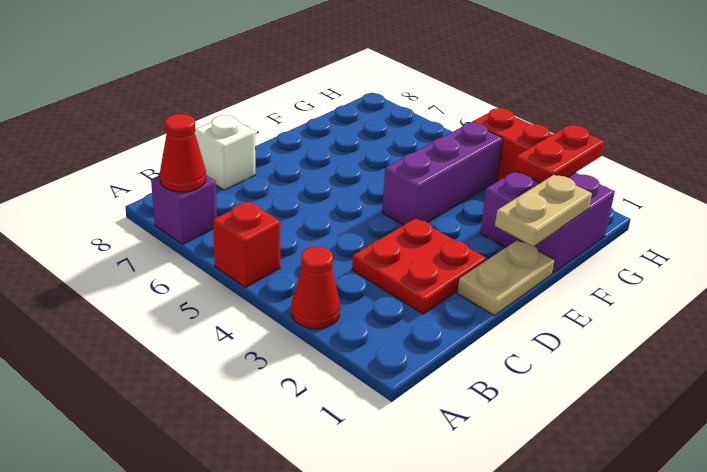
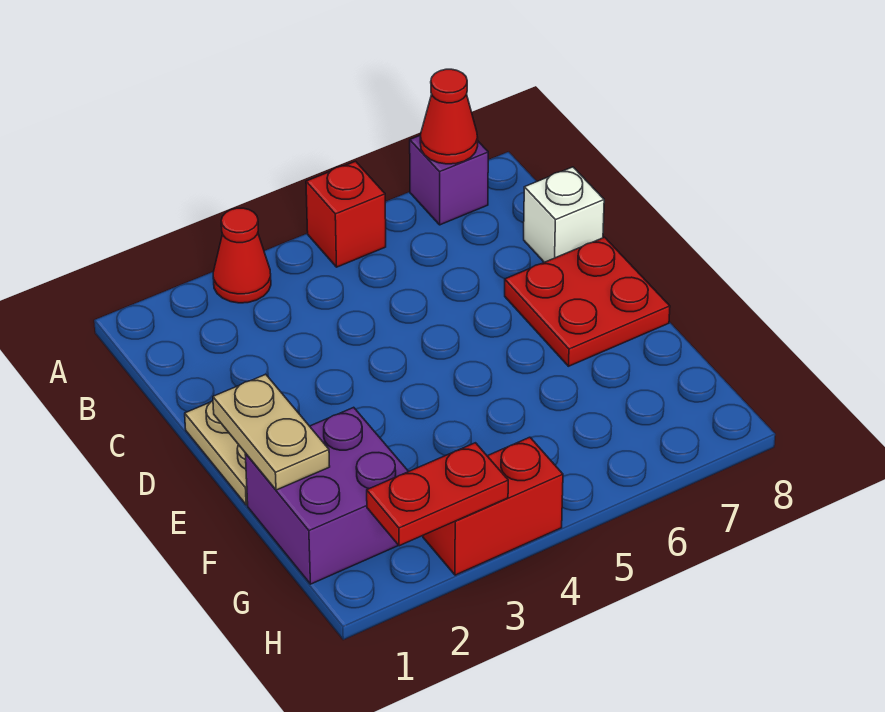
red plate C2:D3 level 1 -> red plate D7:E8 level 1
purple brick E4:G4 level 1 -> none
red plate G2:H2 level 2 -> red plate H2:H3 level 2

